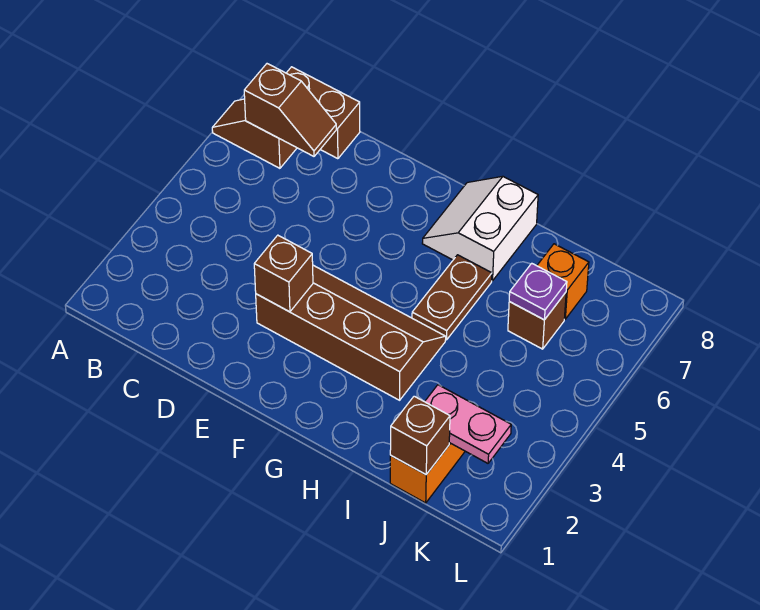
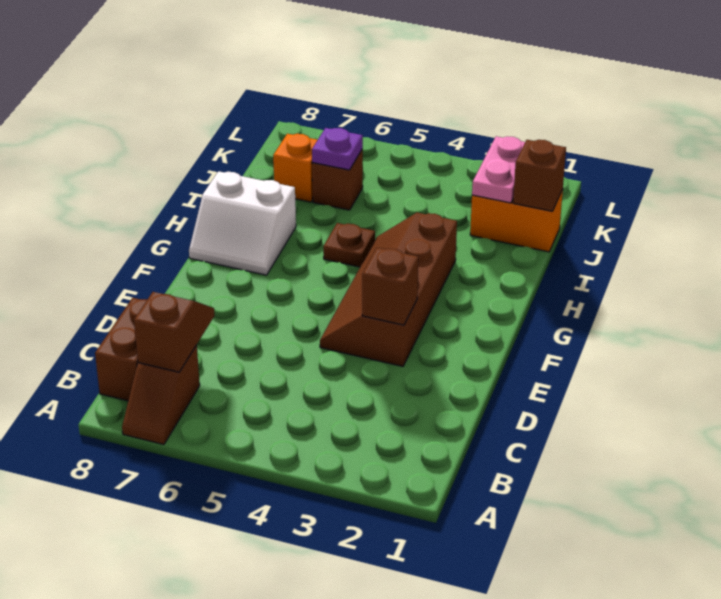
brown plate H5:H6 level 1 -> brown plate H5 level 1

